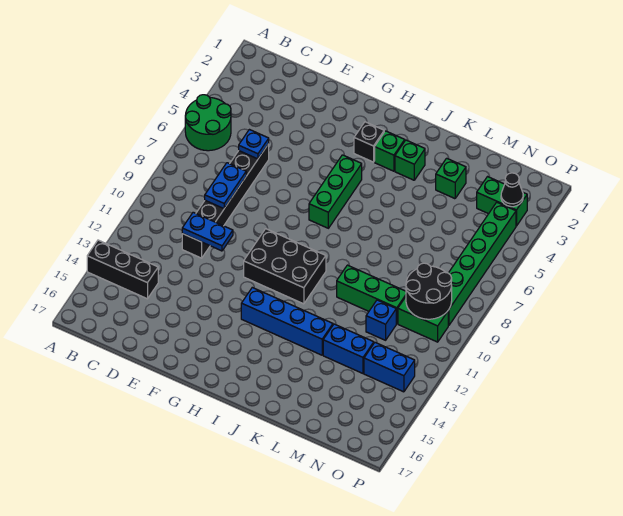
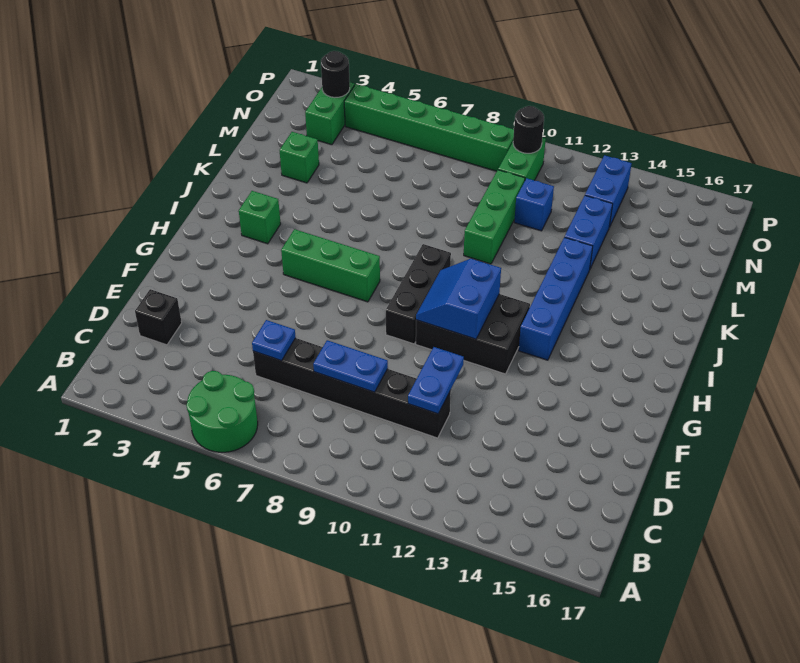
black brick A14:C14 level 1 -> black brick G9:I9 level 1
black brick G10:I11 level 1 -> black brick G10:H12 level 1
none -> blue slope G10:H11 level 2 top 11
black brick H3 level 1 -> black brick D2 level 1
green brick J3 level 1 -> none
black round brick N9:O10 level 2 -> black round brick O10 level 2
black cone O3 level 2 -> black round brick O3 level 2

